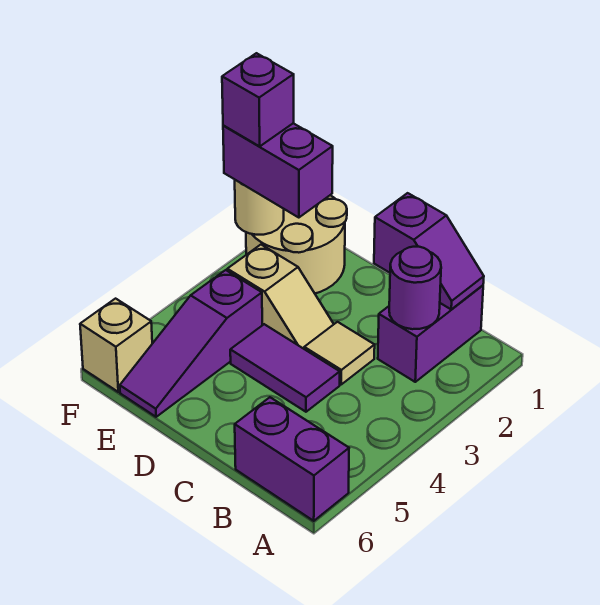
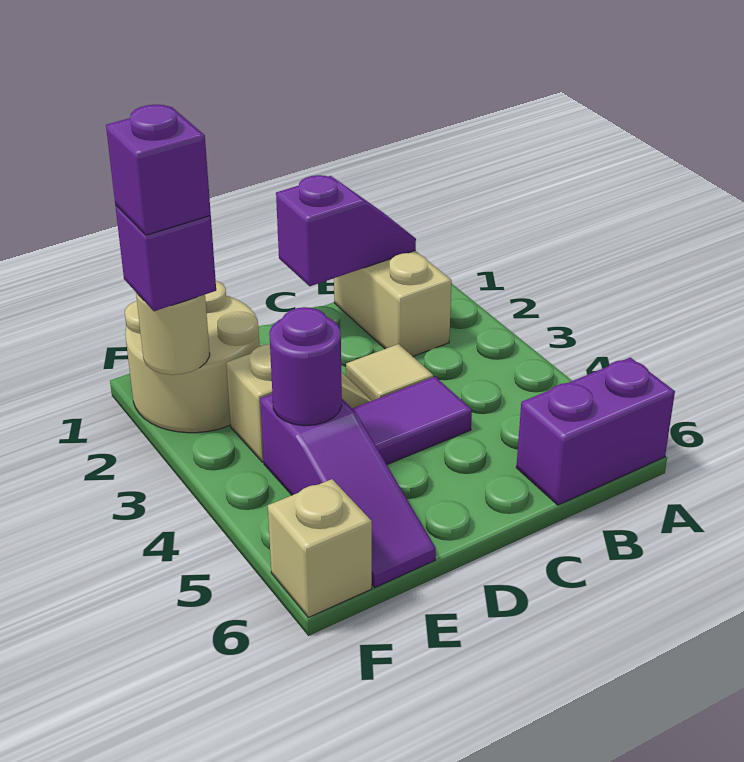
purple brick B1:B2 level 1 -> tan brick B1:B2 level 1
purple round brick B2 level 2 -> purple round brick E4 level 2
purple brick E2:F2 level 3 -> purple brick F2 level 3

